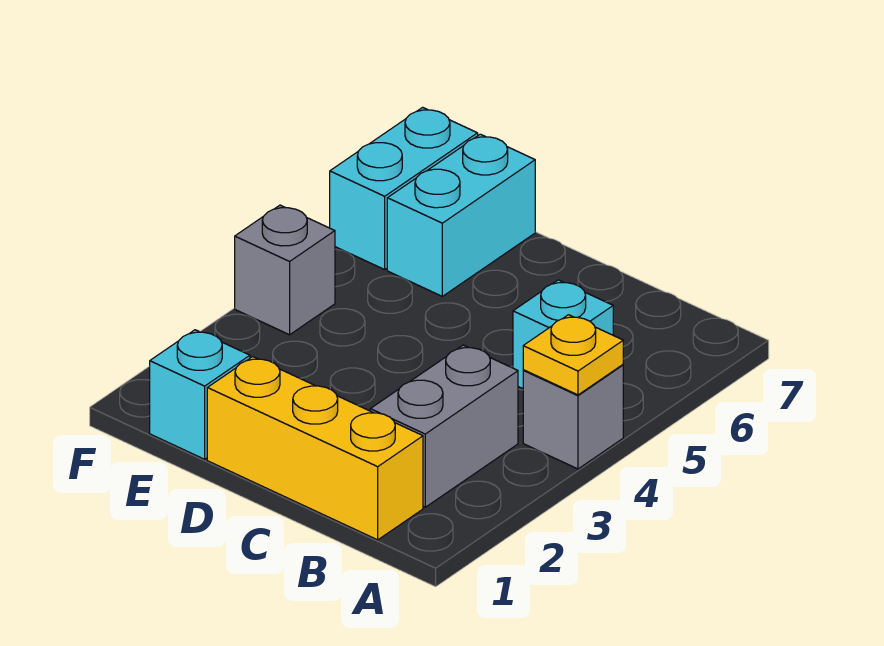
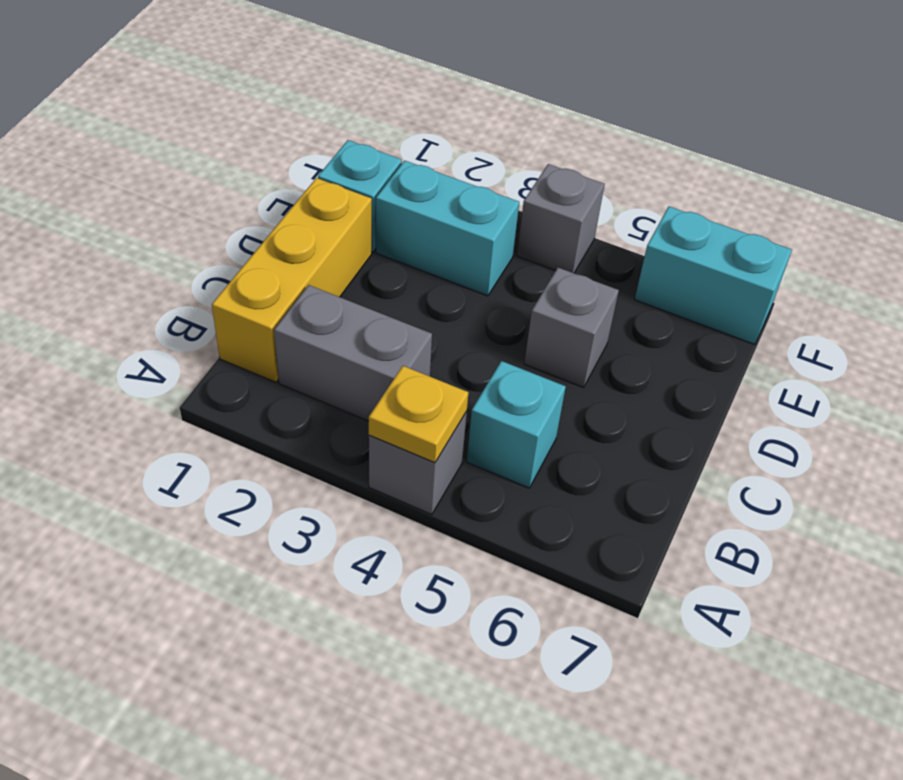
none -> grey brick D5 level 1
cyan brick E6:E7 level 1 -> cyan brick E2:E3 level 1

